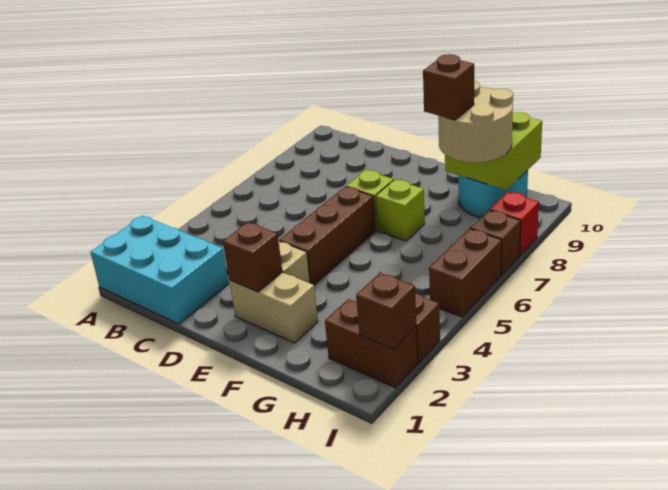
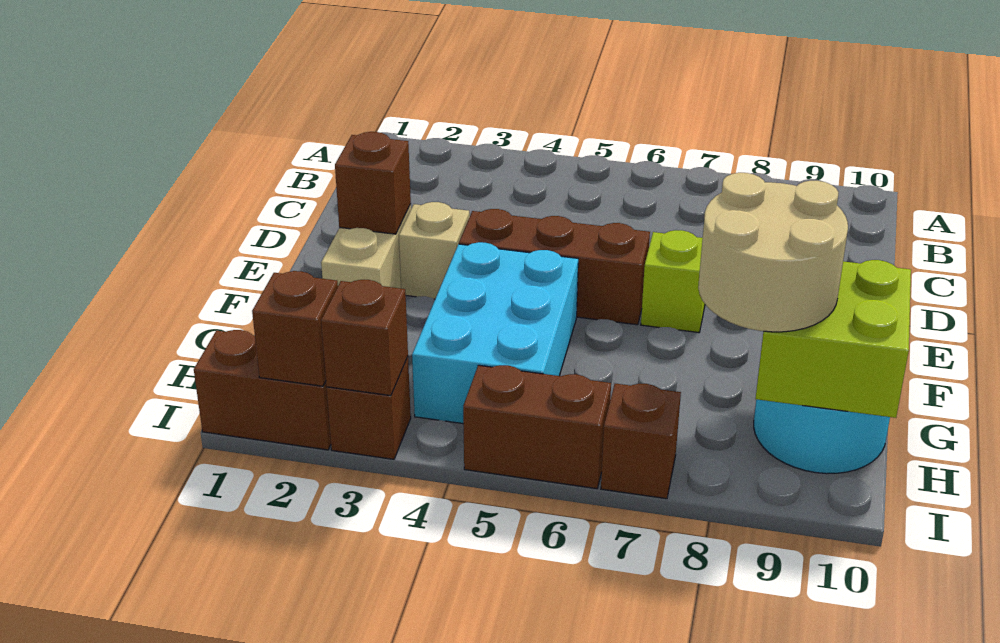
cyan brick A1:C2 level 1 -> cyan brick F4:H5 level 1
lime brick F7 level 1 -> none
brown brick G8 level 4 -> brown brick I3 level 2
brown brick H2:I2 level 1 -> brown brick I1:I2 level 1
red brick I8 level 1 -> none

